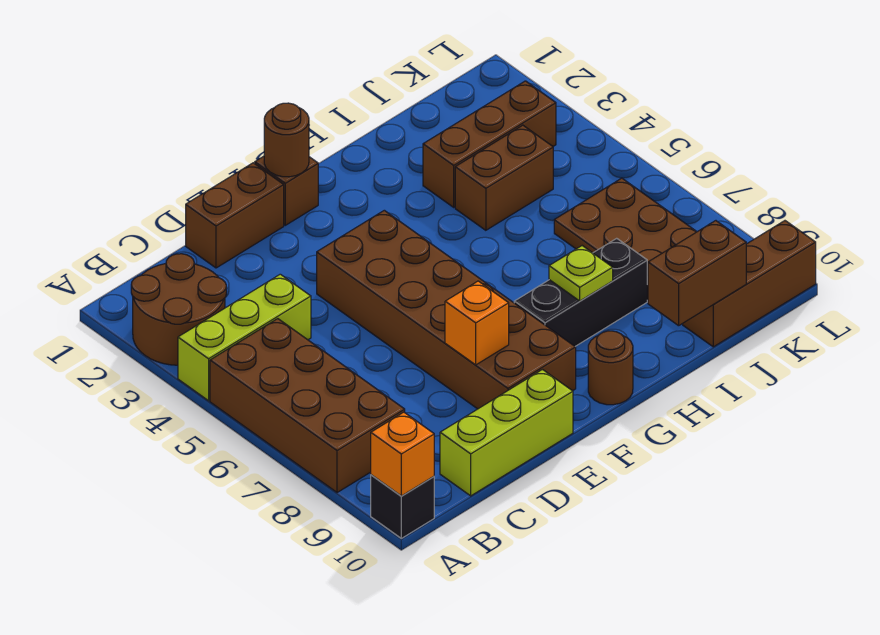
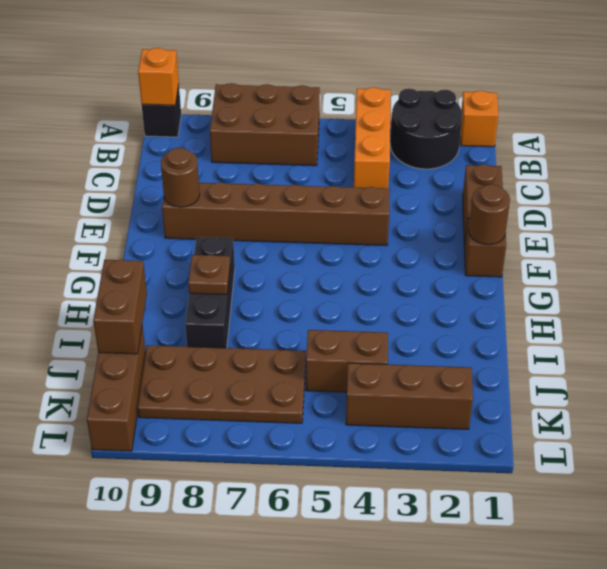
brown round brick A2:B3 level 1 -> black round brick A2:B3 level 1
lime brick A4:C4 level 1 -> orange brick A4:C4 level 1
brown brick A5:B8 level 1 -> brown brick A6:B8 level 1
lime brick C10:E10 level 1 -> none
brown brick E4:F9 level 1 -> brown brick E4:E9 level 1
orange brick E8 level 2 -> orange brick A1 level 1
brown round brick G10 level 1 -> brown round brick E9 level 2
lime plate H8 level 2 -> brown plate H8 level 2
brown brick I3:K3 level 1 -> brown brick K2:K4 level 1
brown brick I4:J4 level 1 -> brown brick J4:J5 level 1

